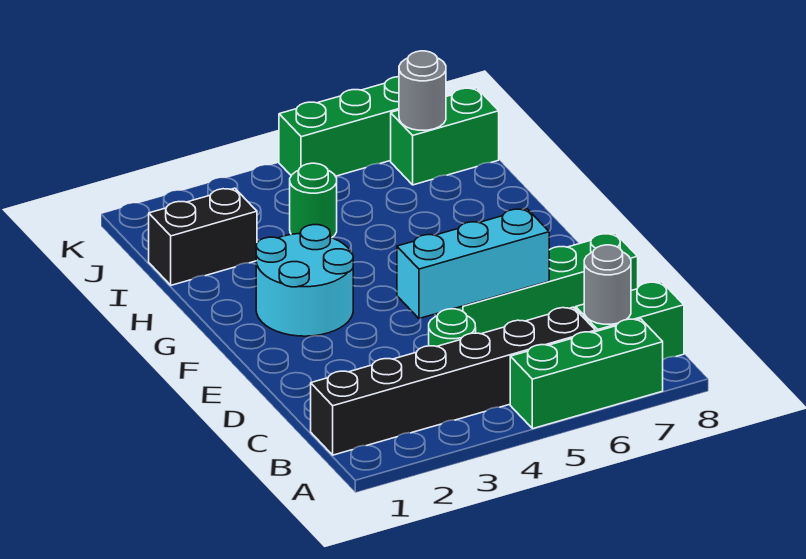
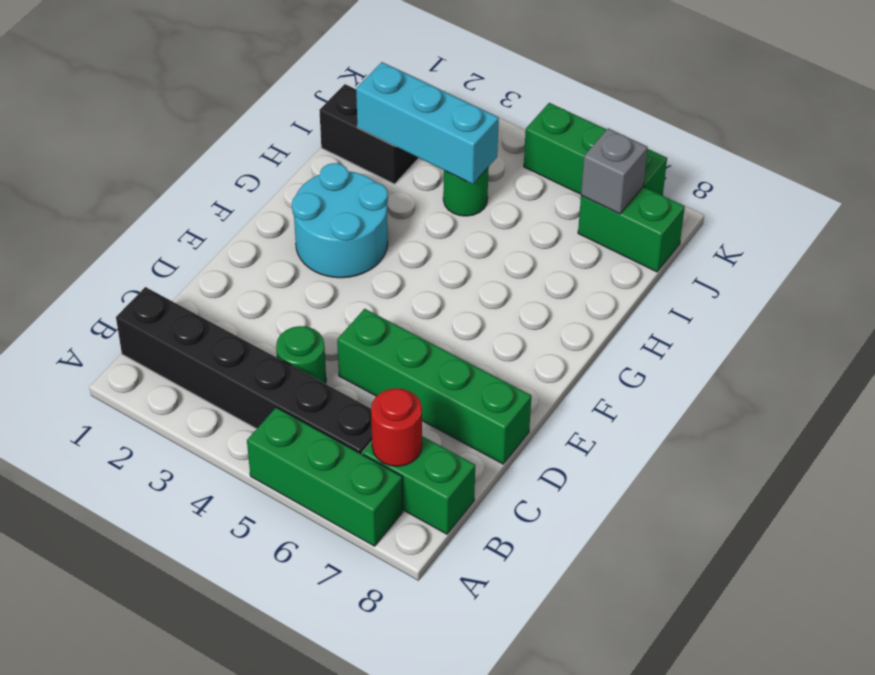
grey round brick B7 level 2 -> red round brick B7 level 2
cyan brick D4:D6 level 2 -> cyan brick I2:I4 level 2
grey round brick J7 level 2 -> grey brick J7 level 2

